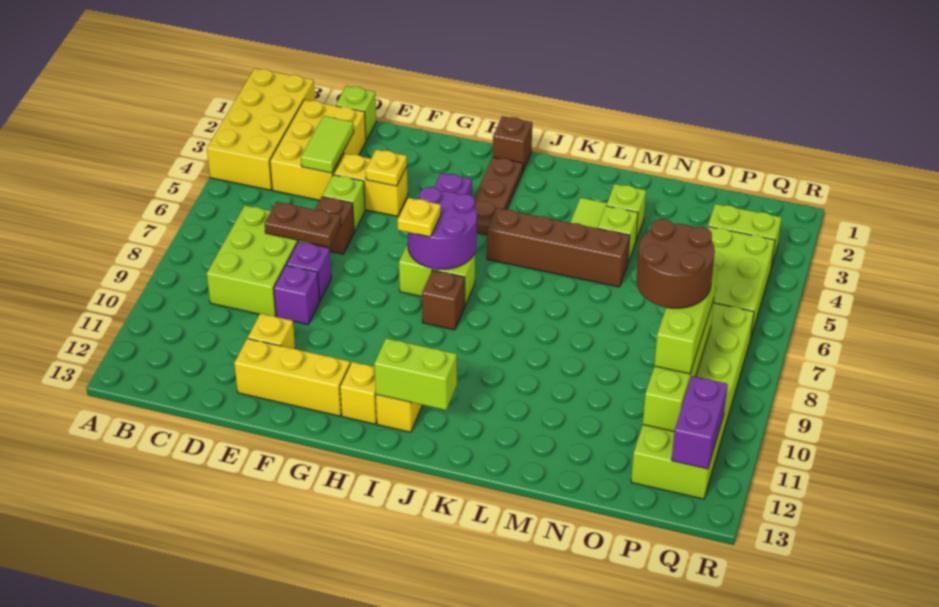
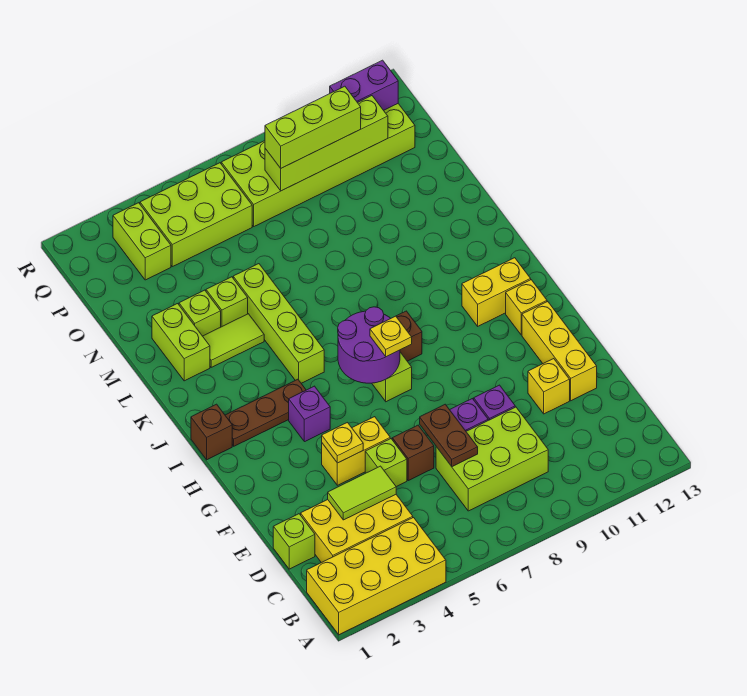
yellow brick E4:F4 level 1 -> yellow brick F4:F5 level 1
lime brick I12:J12 level 2 -> lime brick L2:M2 level 1
brown brick J5:M5 level 1 -> lime brick J5:M5 level 1
brown round brick O8:P9 level 4 -> none

